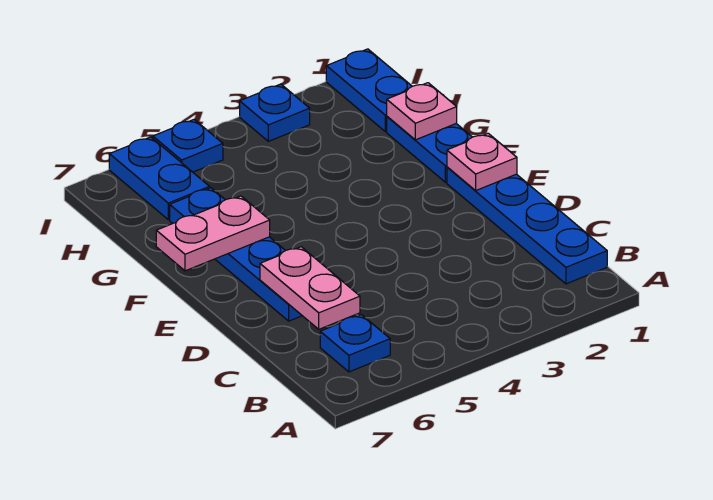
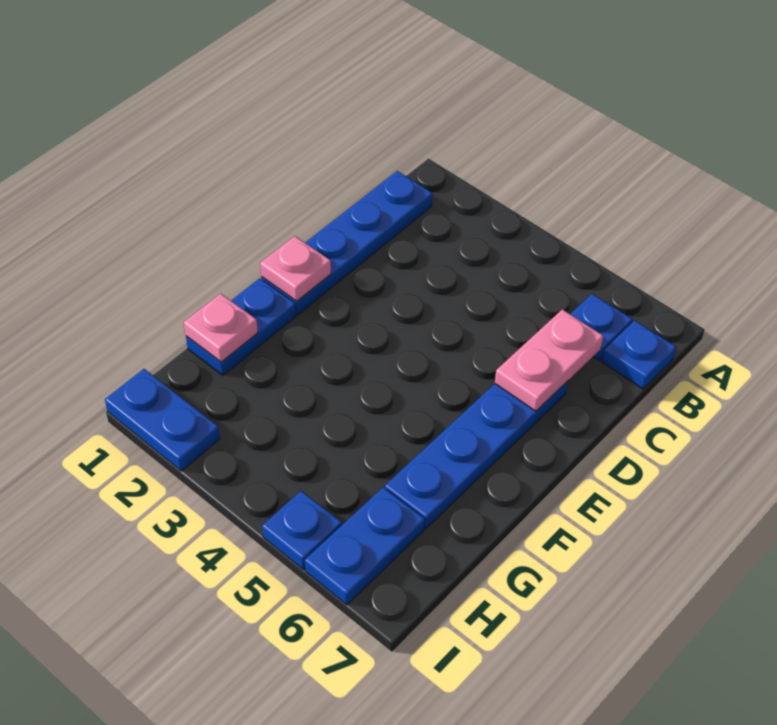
pink plate F6:F7 level 2 -> none
blue plate H1:I1 level 1 -> blue plate I1:I2 level 1
blue plate I3 level 1 -> blue plate B7 level 1

